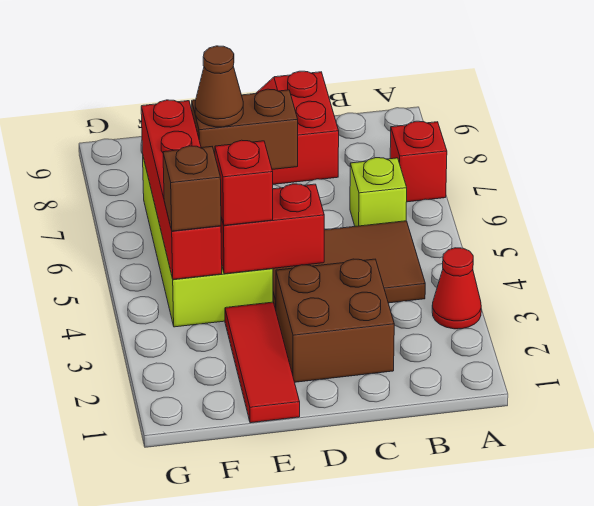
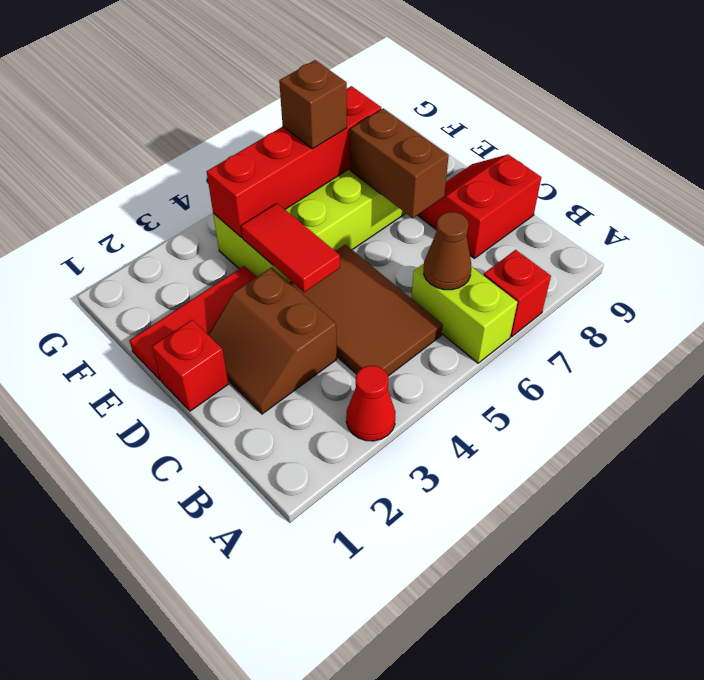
lime brick B6 level 1 -> lime brick A6:B6 level 1
brown brick C2:D3 level 1 -> brown slope C2:D3 level 1 top 3
red brick D4:E4 level 2 -> red tile D4:E4 level 2
red brick E4 level 3 -> red brick D1 level 1
brown cone E7 level 3 -> brown cone B6 level 2
brown brick F4 level 3 -> brown brick F6 level 3

